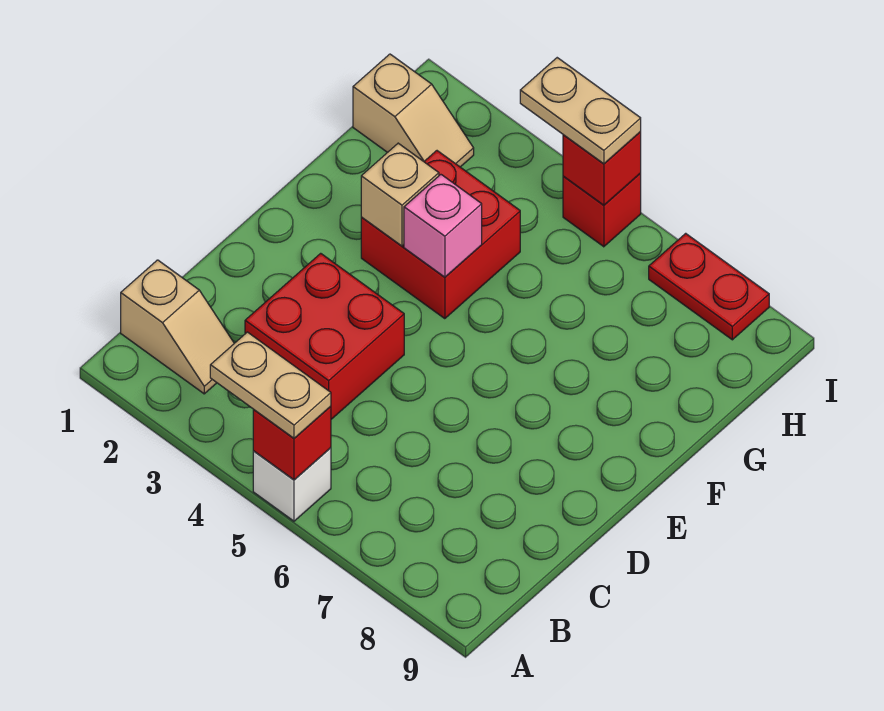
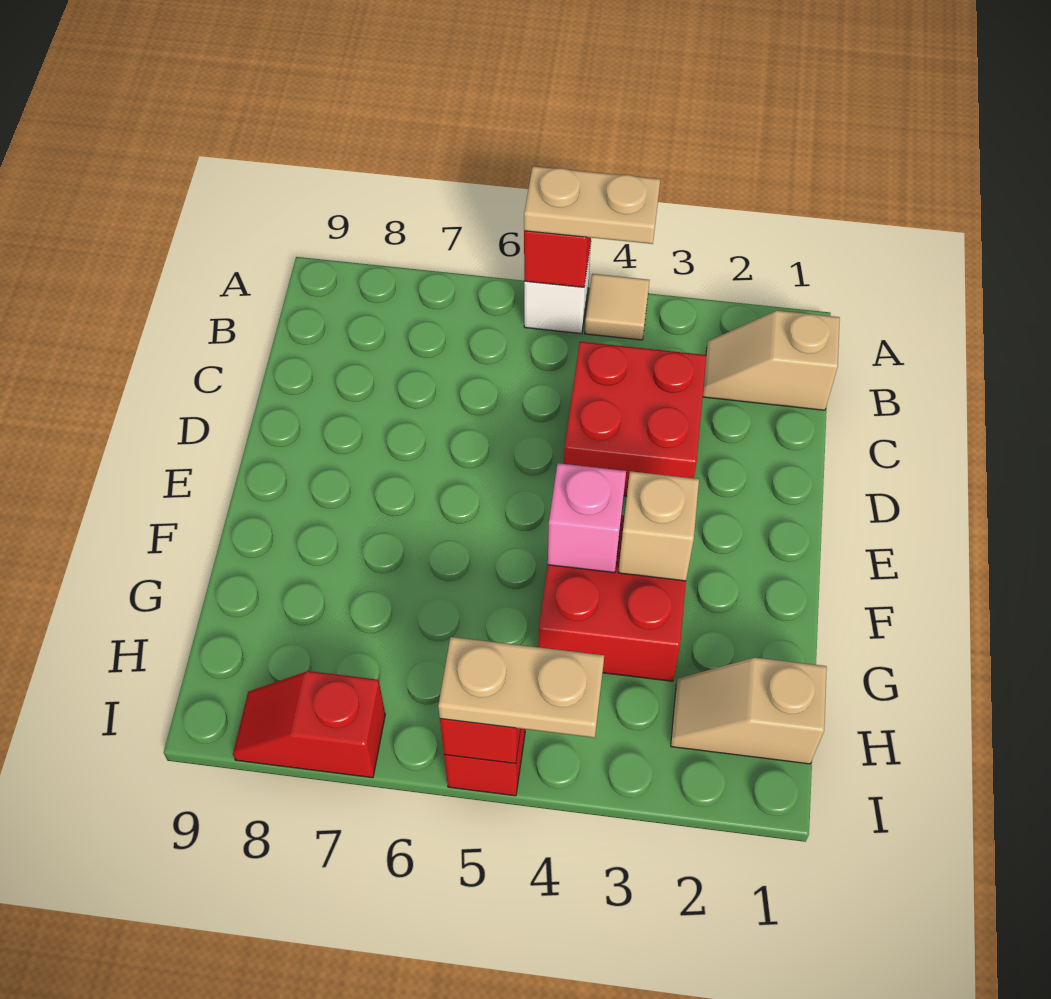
none -> tan tile A4 level 1
red plate I7:I8 level 1 -> red slope I7:I8 level 1 top 7

